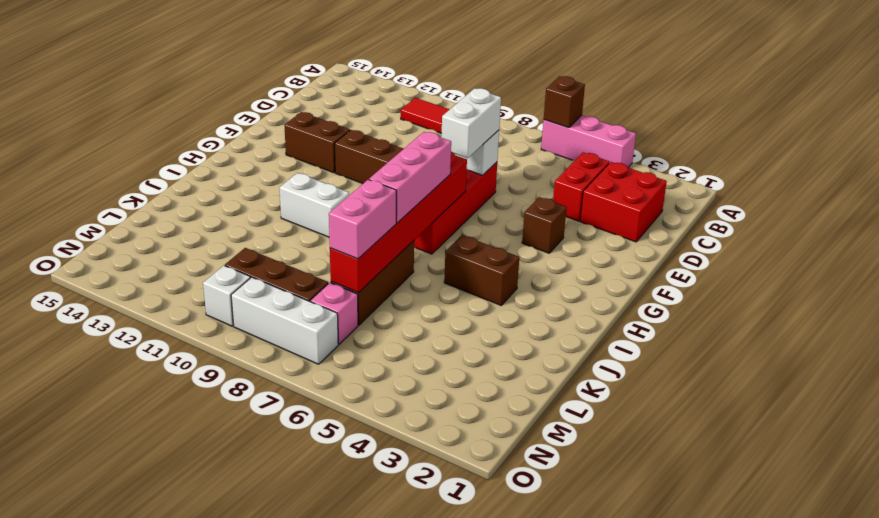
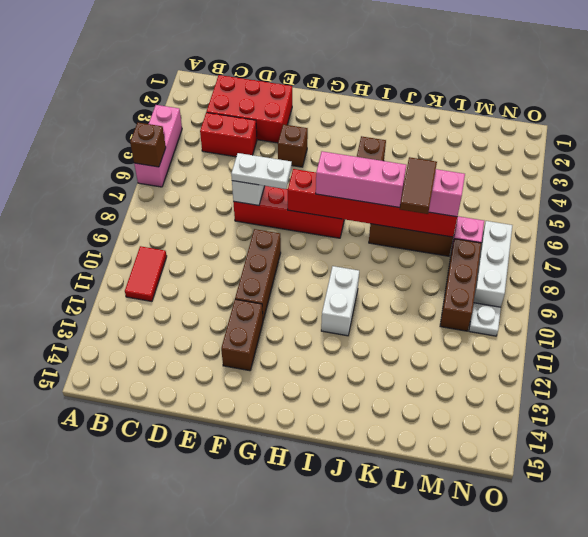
red brick C2:D3 level 1 -> red brick C2:E3 level 1
white brick E7:F7 level 3 -> white plate E7:F7 level 3
none -> brown tile K7:K8 level 4
white brick N10 level 1 -> white plate N10 level 1

